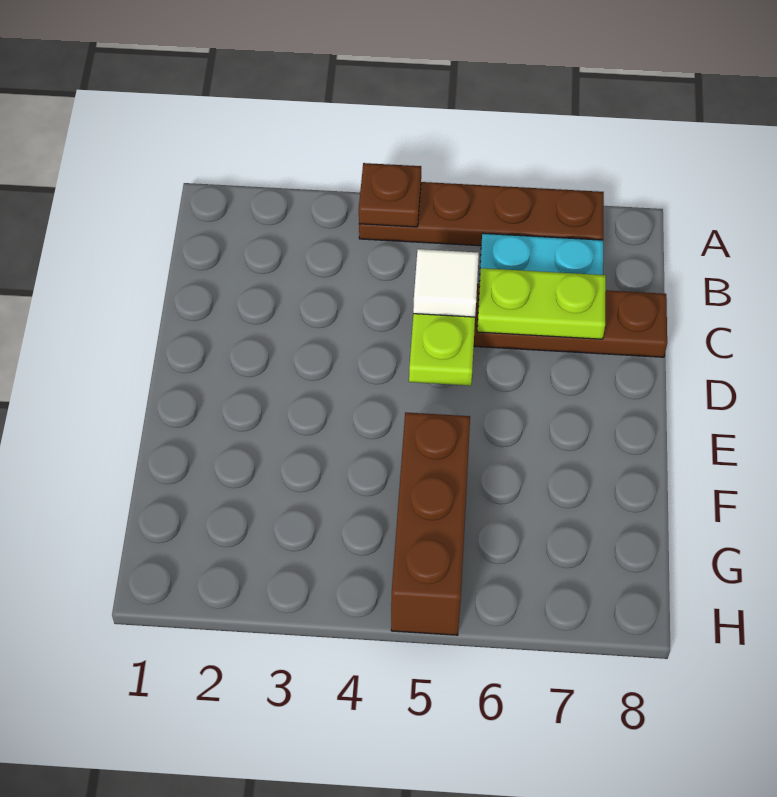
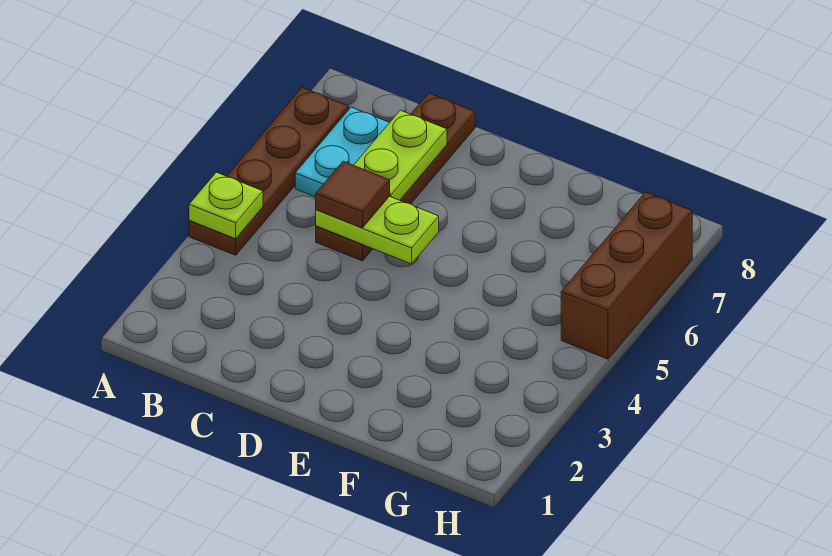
brown plate A4 level 2 -> lime plate A4 level 2
white tile C5 level 3 -> brown tile C5 level 3
brown brick F5:H5 level 1 -> brown brick H5:H7 level 1

